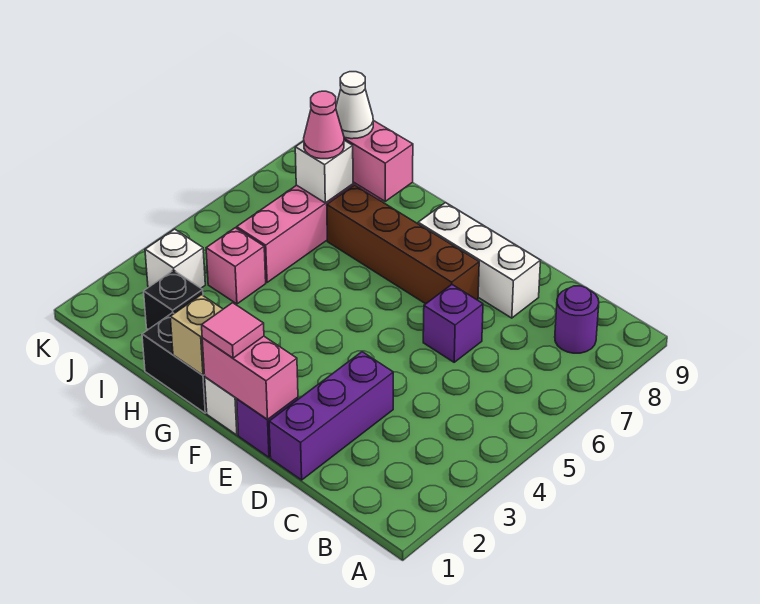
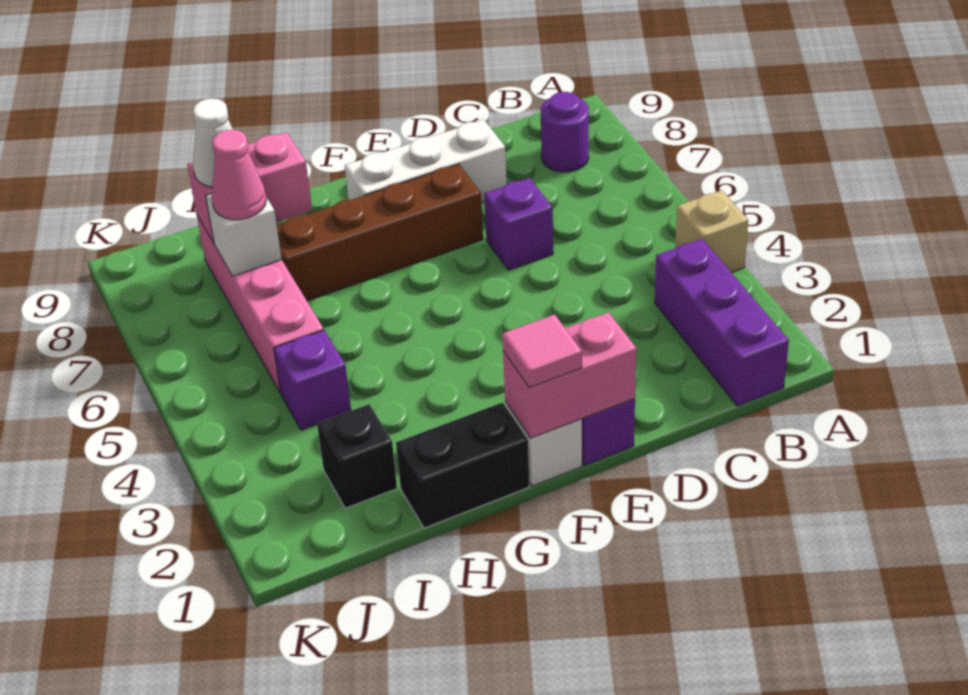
purple brick D1:D3 level 1 -> purple brick B1:B3 level 1
tan brick G1 level 2 -> tan brick A4 level 1
pink brick I4 level 1 -> purple brick I4 level 1
white brick J3 level 1 -> none

